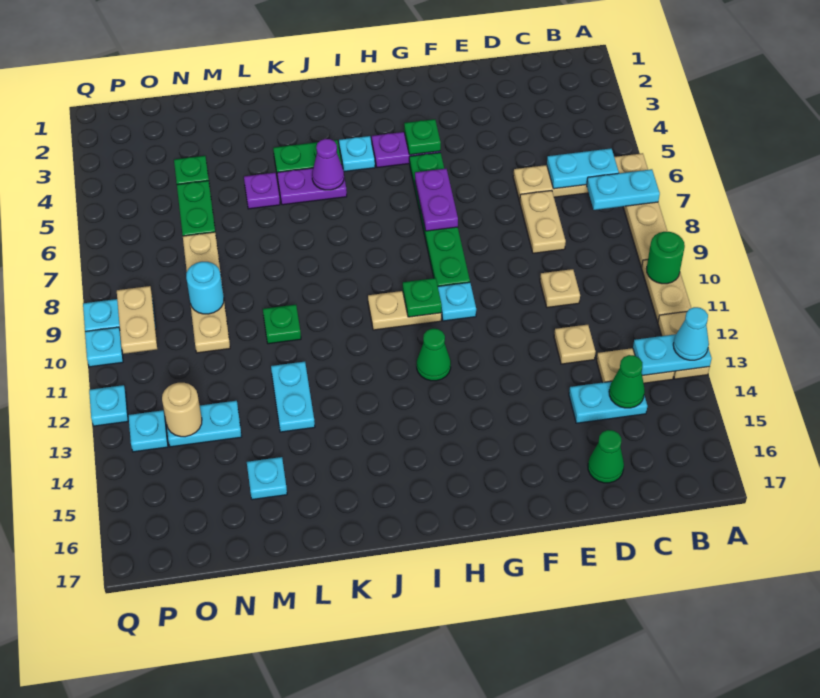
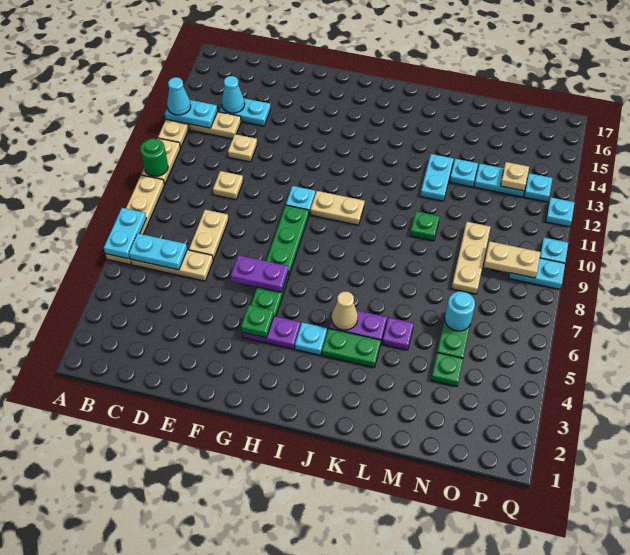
cyan plate A7:B7 level 2 -> cyan plate A6:A7 level 2
green cone C14 level 2 -> cyan cone C14 level 2
green cone D16 level 1 -> none
purple plate G6:G7 level 2 -> purple plate F6:G6 level 2
green plate H10 level 2 -> none
green cone H12 level 1 -> none
purple cone J5 level 2 -> tan cone J5 level 2
cyan plate M15 level 1 -> cyan plate M13 level 1
tan plate N7:N10 level 1 -> tan plate N8:N10 level 1
cyan round brick N9 level 2 -> cyan round brick N6 level 2
tan round brick O13 level 2 -> tan plate O13 level 2
tan plate P9:P10 level 2 -> tan plate O9:P9 level 2

